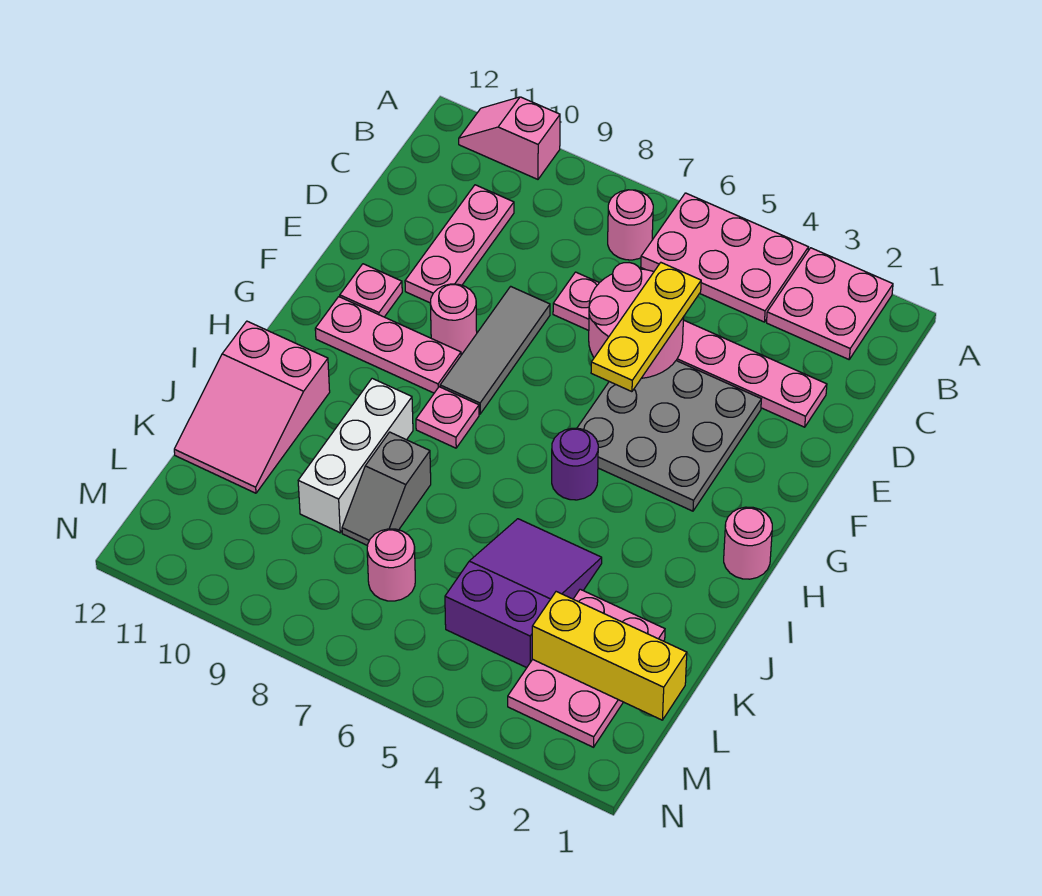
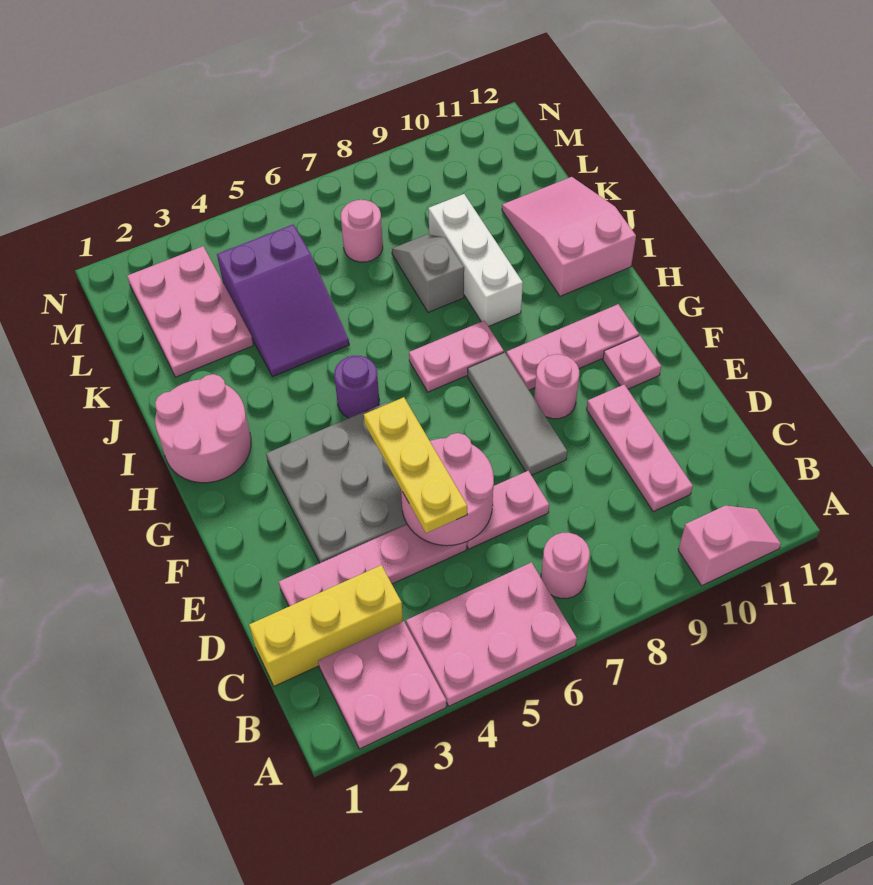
pink round brick H1 level 1 -> pink round brick H1:I2 level 1
pink plate H8 level 1 -> pink plate H7:H8 level 1
yellow brick L1:L3 level 2 -> yellow brick C1:C3 level 1

